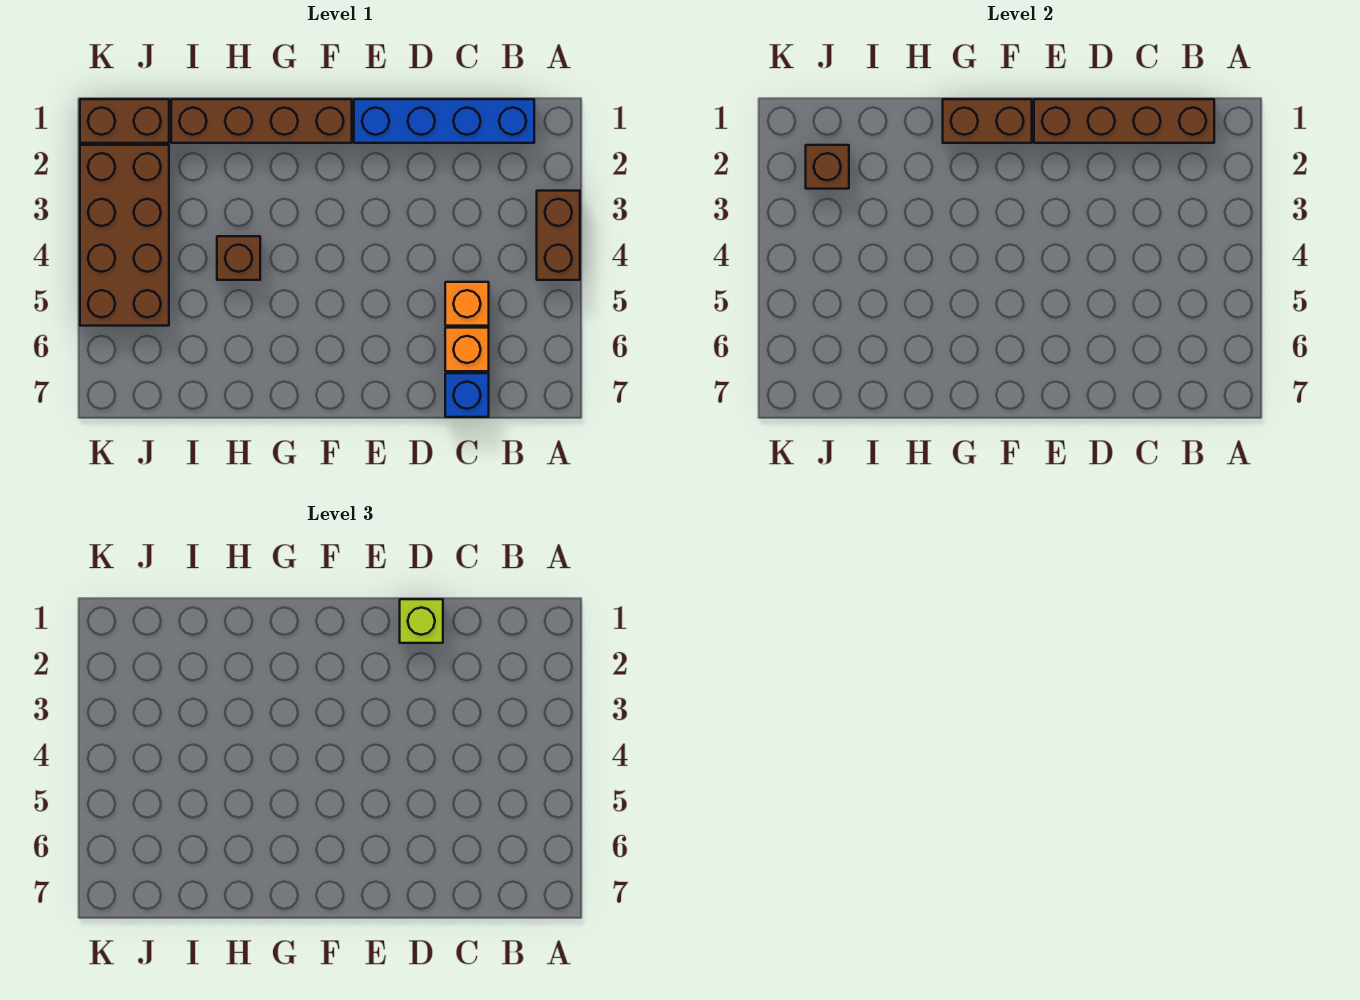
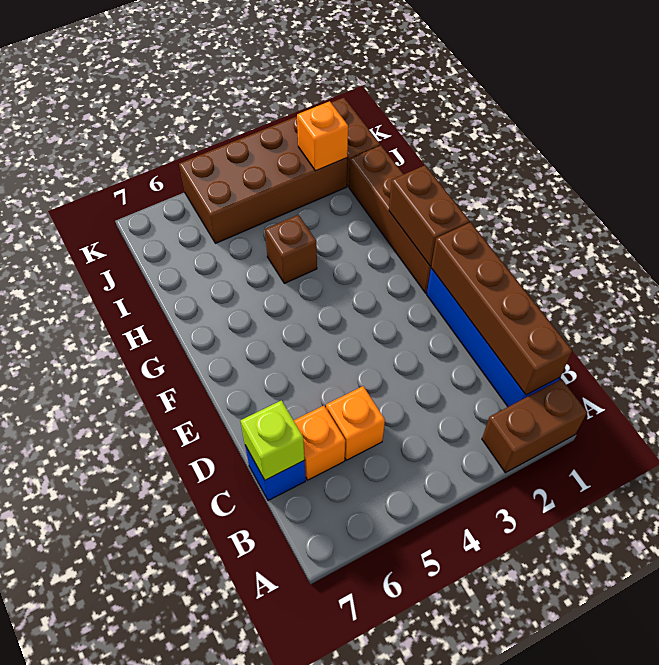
brown brick A3:A4 level 1 -> brown brick A1:A2 level 1
lime brick D1 level 3 -> lime brick C7 level 2
brown brick J2 level 2 -> orange brick J2 level 2

